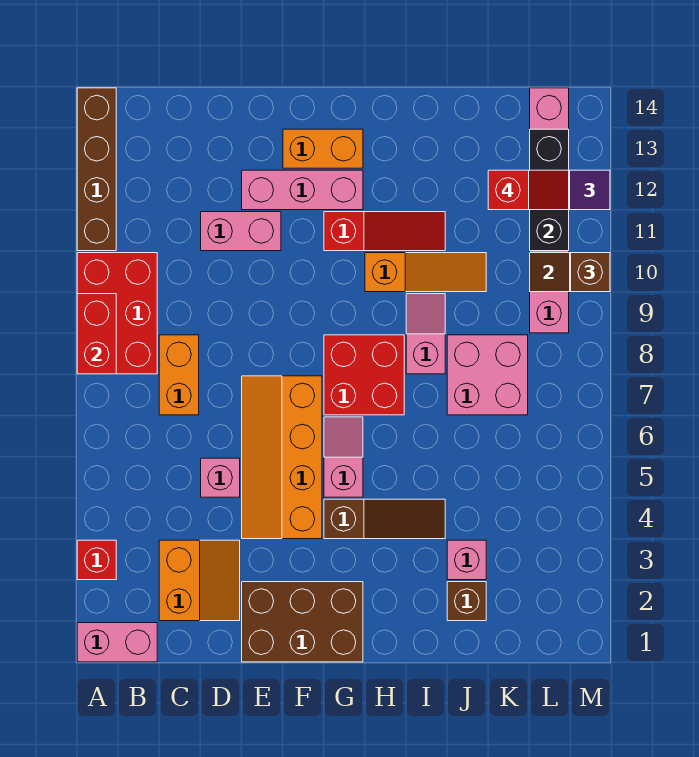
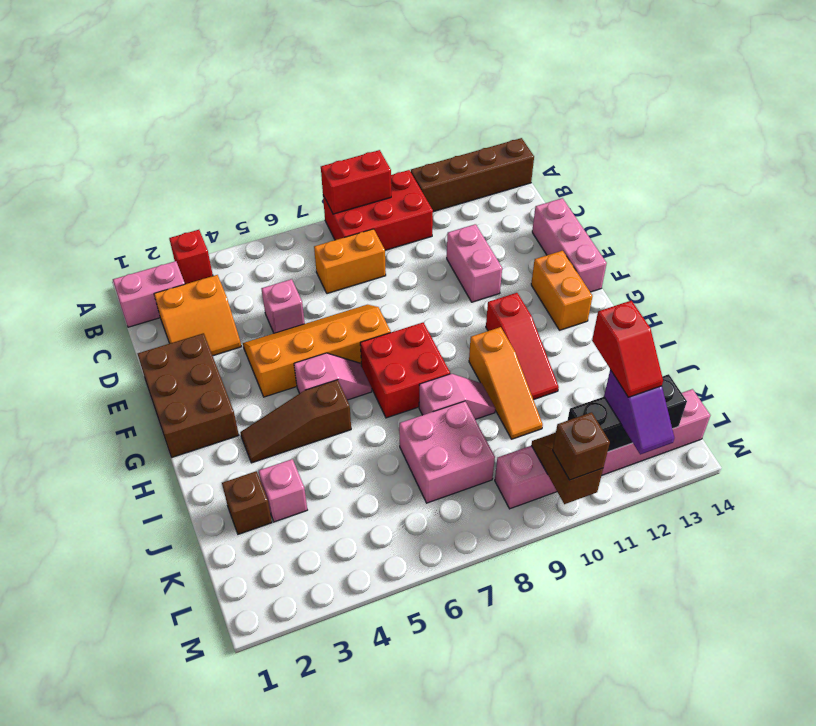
pink brick A1:B1 level 1 -> pink brick B1:B2 level 1
pink brick E12:G12 level 1 -> pink brick D14:F14 level 1
brown slope G4:I4 level 1 top G -> brown slope H3:H5 level 1 top 5

